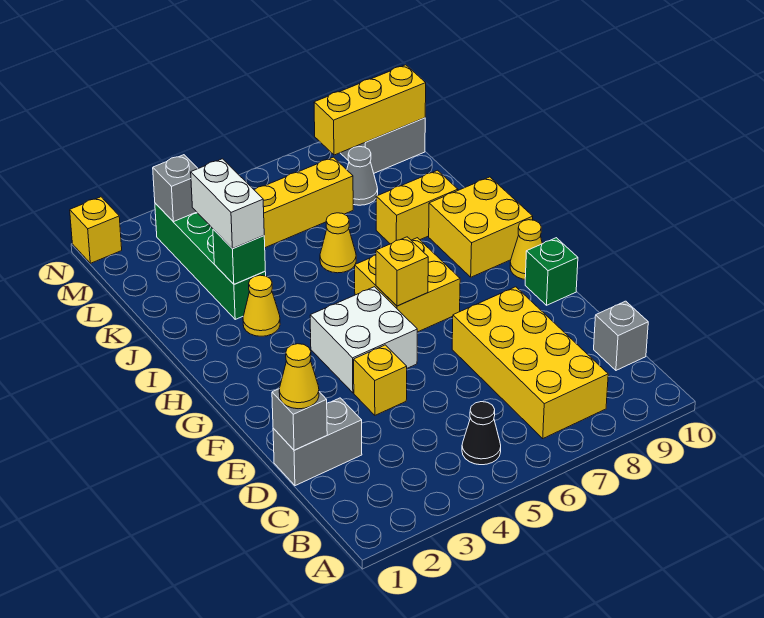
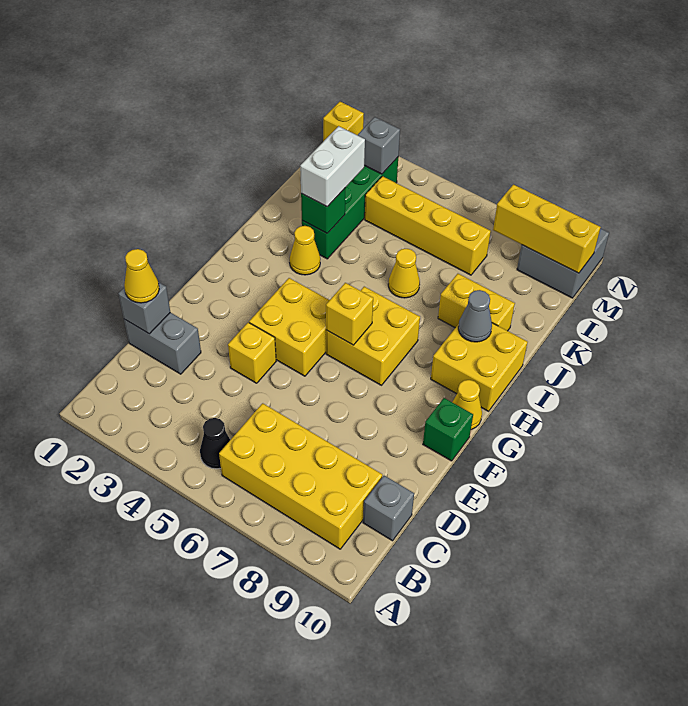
yellow brick B7:E8 level 1 -> yellow brick B6:C9 level 1
white brick F4:G5 level 1 -> yellow brick F4:G5 level 1
grey cone L8 level 1 -> grey cone I9 level 2

